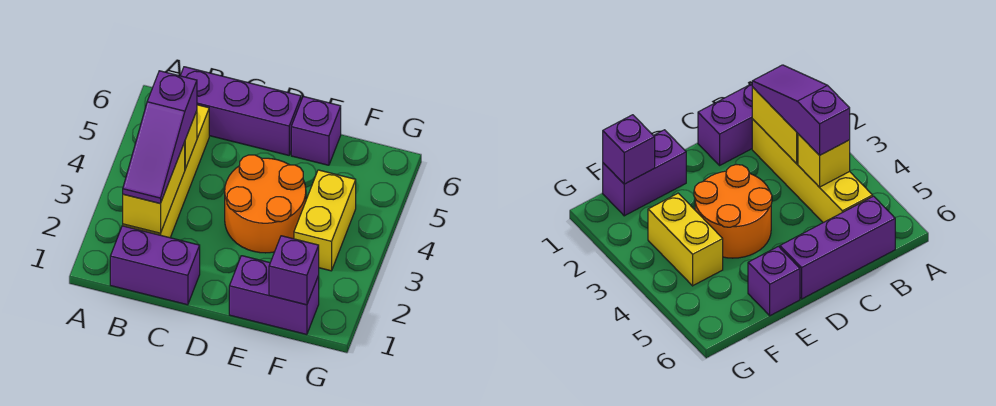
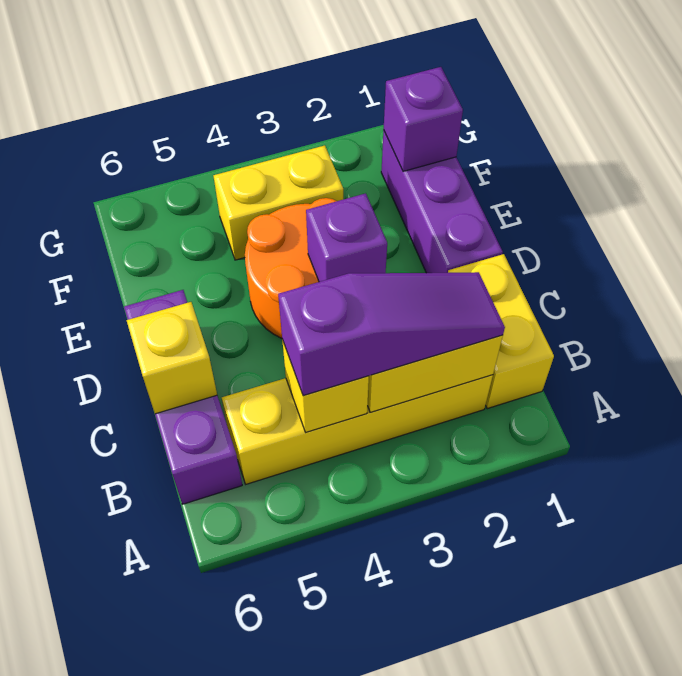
purple brick B1:C1 level 1 -> yellow brick B1:C1 level 1
none -> yellow brick C6 level 2
purple brick E1:F1 level 1 -> purple brick D1:F1 level 1
purple brick E6 level 1 -> purple brick D3 level 2

